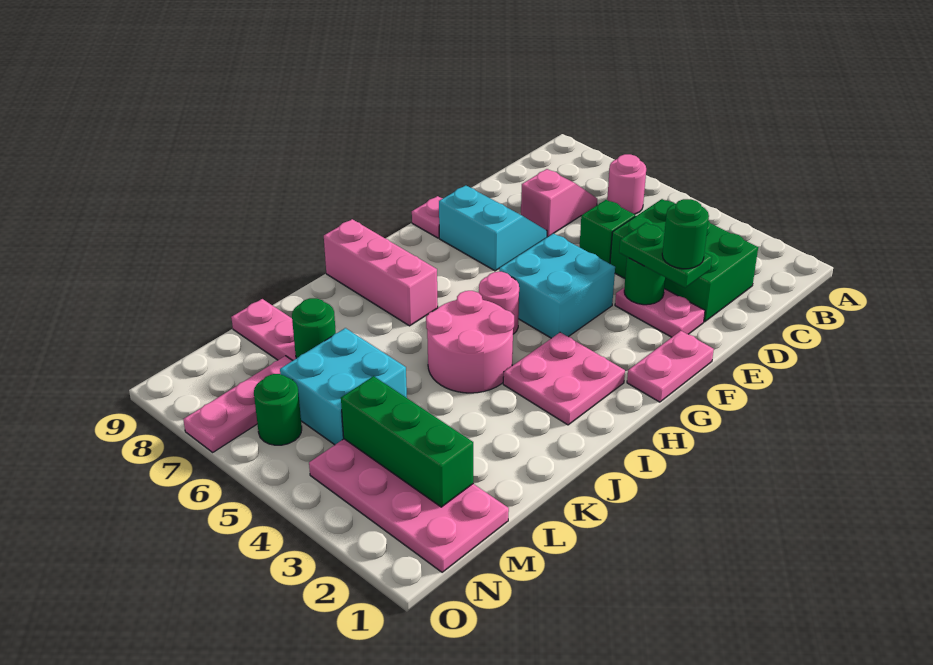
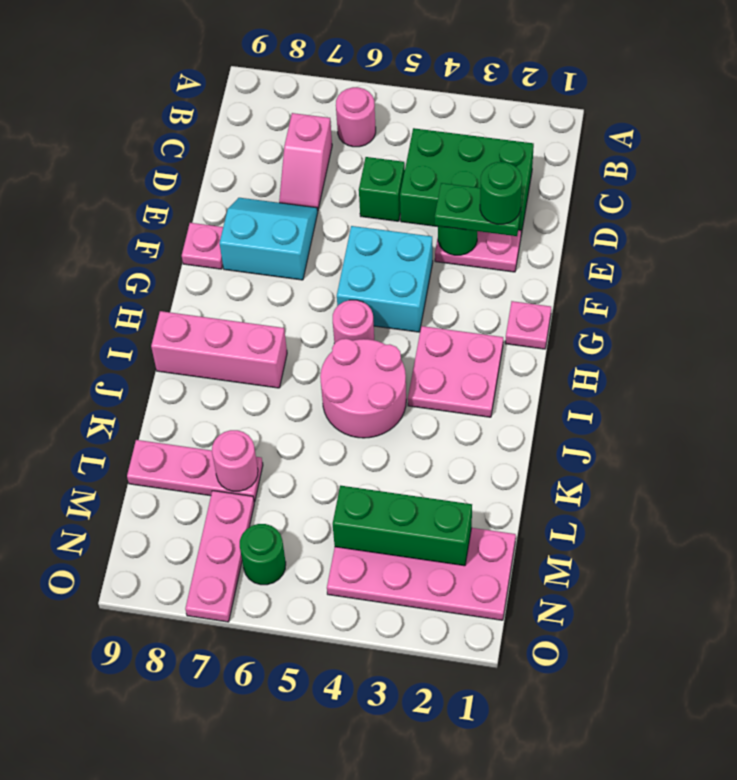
pink slope C7:D7 level 1 top D -> pink slope C7:D7 level 1 top C
pink plate F1:G1 level 1 -> pink plate G1 level 1
cyan brick L5:M6 level 1 -> none
green round brick L7 level 2 -> pink round brick L7 level 2

